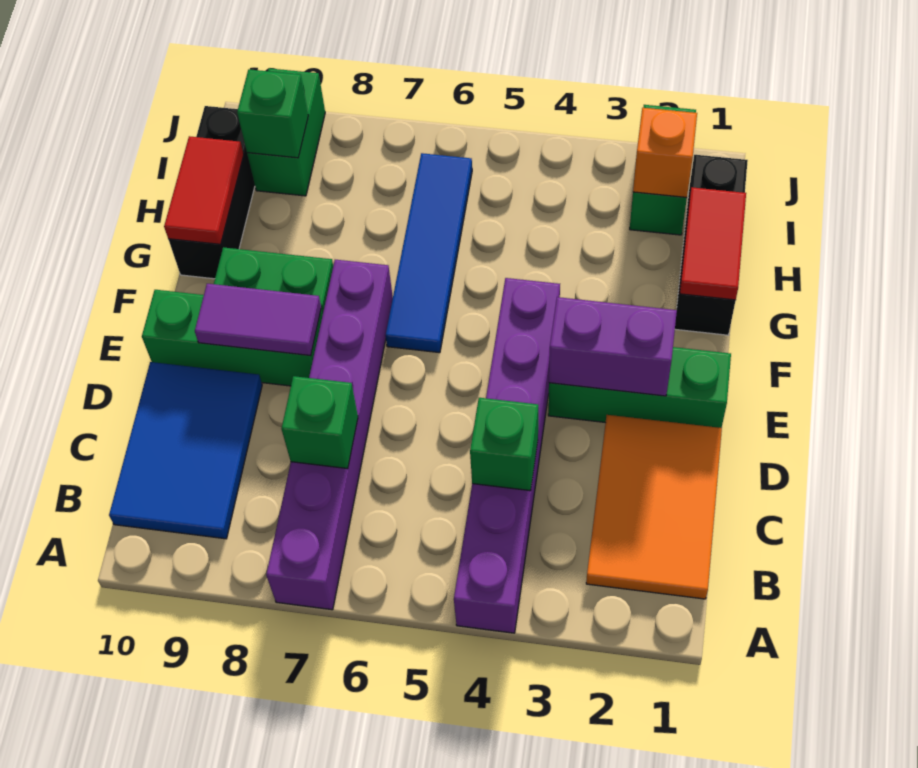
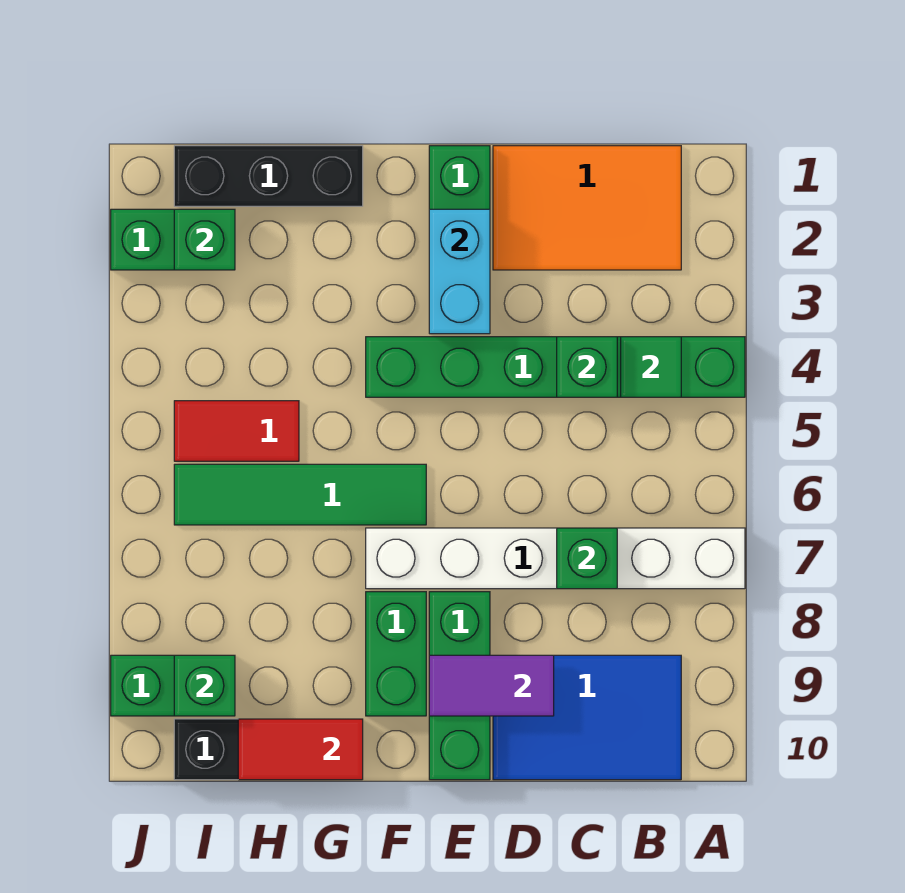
purple brick A4:F4 level 1 -> green brick A4:F4 level 1
purple brick A7:F7 level 1 -> white brick A7:F7 level 1
none -> green tile B4 level 2
purple brick E2:E3 level 2 -> cyan brick E2:E3 level 2
purple tile E8:E9 level 2 -> purple tile D9:E9 level 2
blue tile F6:I6 level 1 -> green tile F6:I6 level 1
red tile G1:H1 level 2 -> red tile H5:I5 level 1
orange brick I2 level 2 -> green brick I2 level 2

